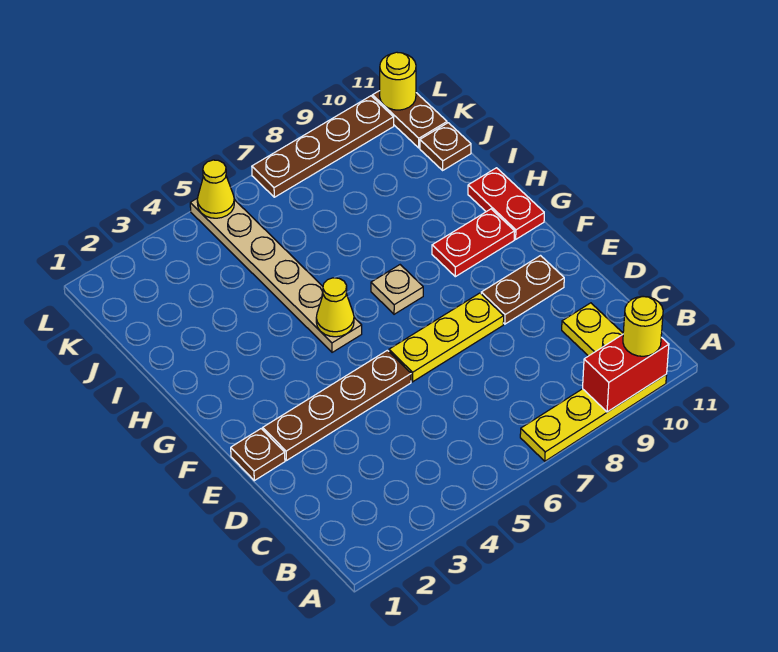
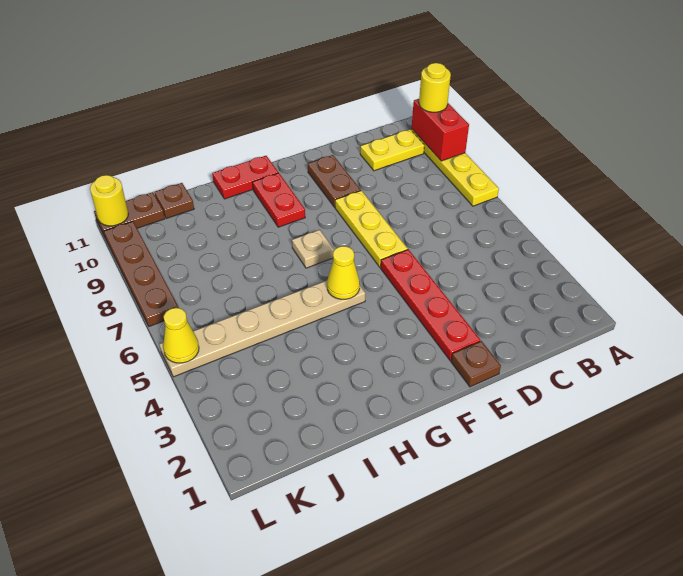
brown plate E2:E5 level 1 -> red plate E2:E5 level 1

